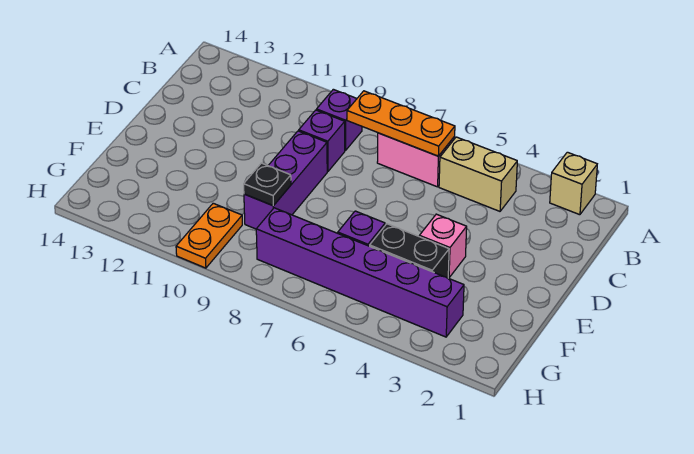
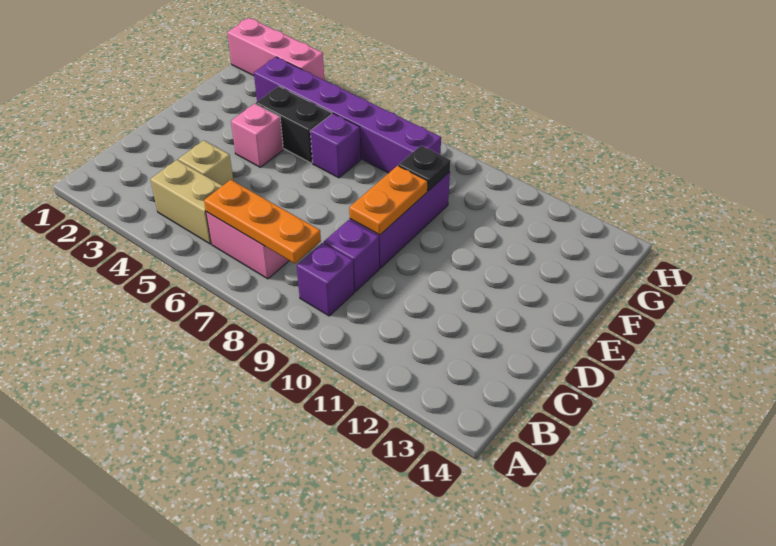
tan brick A2 level 1 -> tan brick C4 level 1
orange plate G10:H10 level 1 -> orange plate D9:E9 level 2
none -> pink brick H1:H3 level 1

